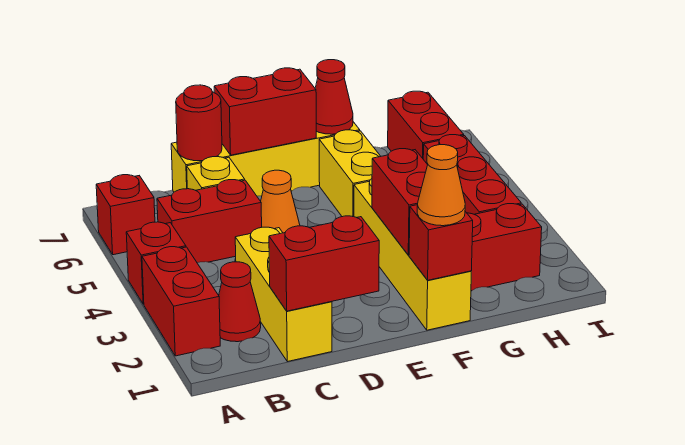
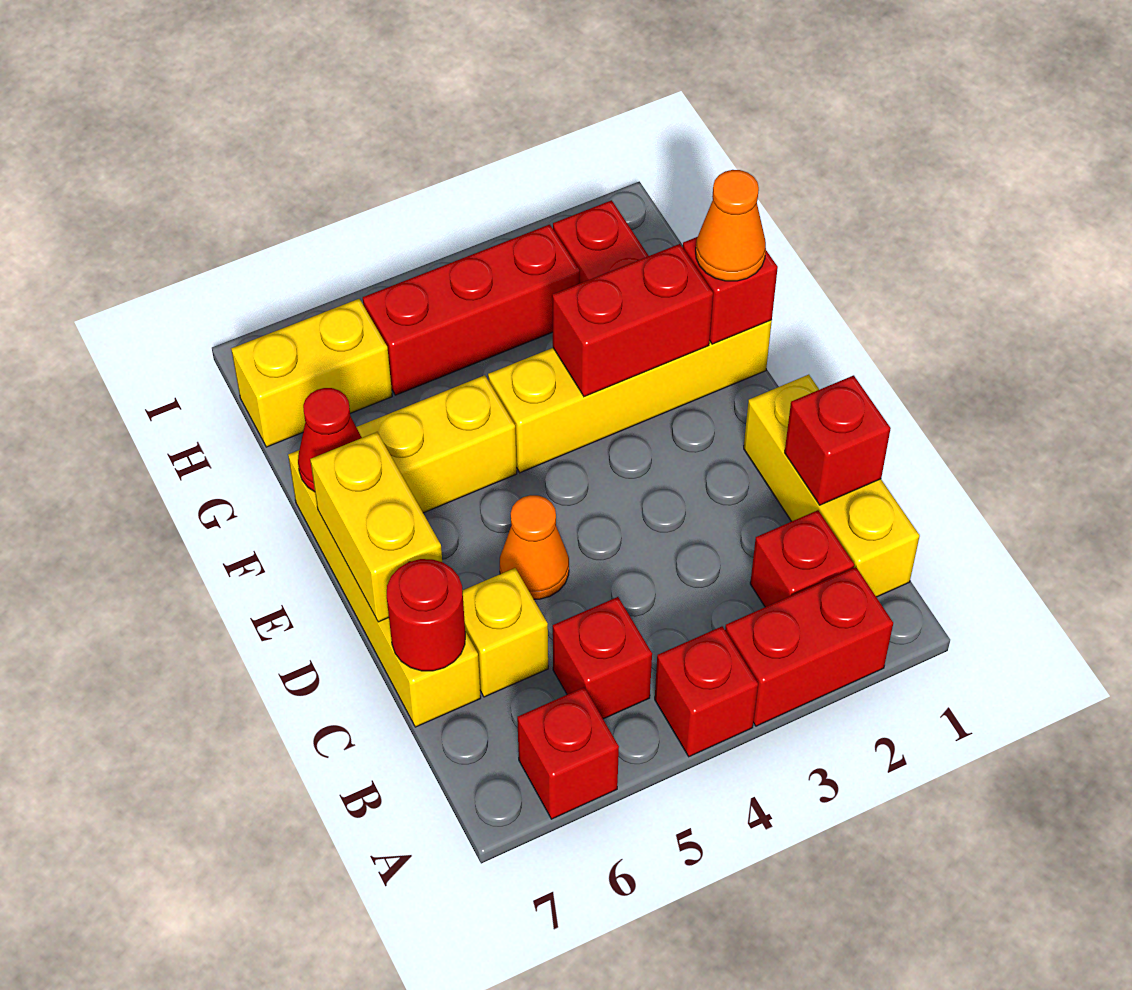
red cone B2 level 1 -> red brick B2 level 1
red brick B5:C5 level 1 -> red brick B5 level 1
yellow brick C1:C3 level 1 -> yellow brick B1:D1 level 1
red brick C1:D1 level 2 -> red brick C1 level 2
red brick D7:E7 level 2 -> yellow brick D7:E7 level 2
red brick H6:H7 level 1 -> yellow brick H6:H7 level 1

